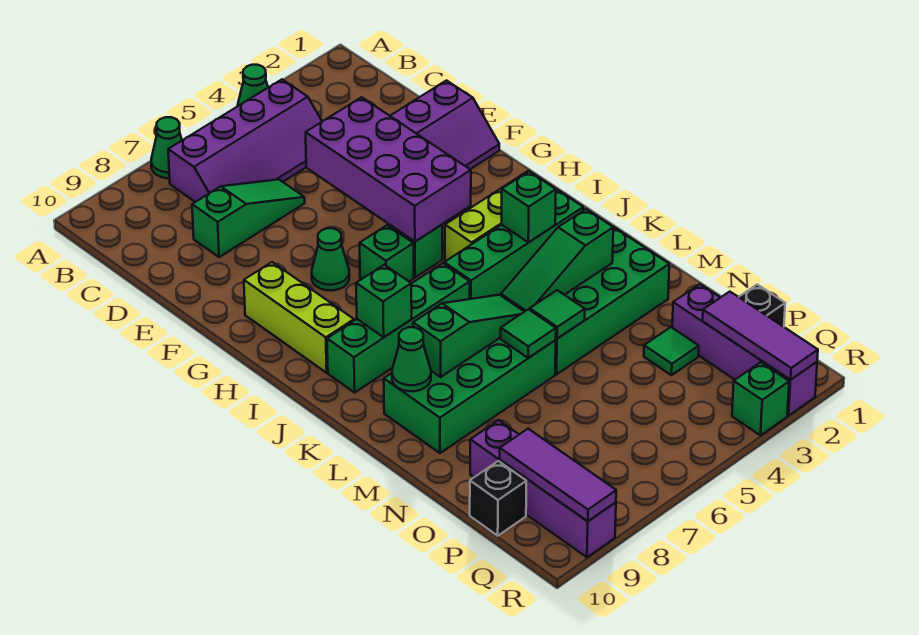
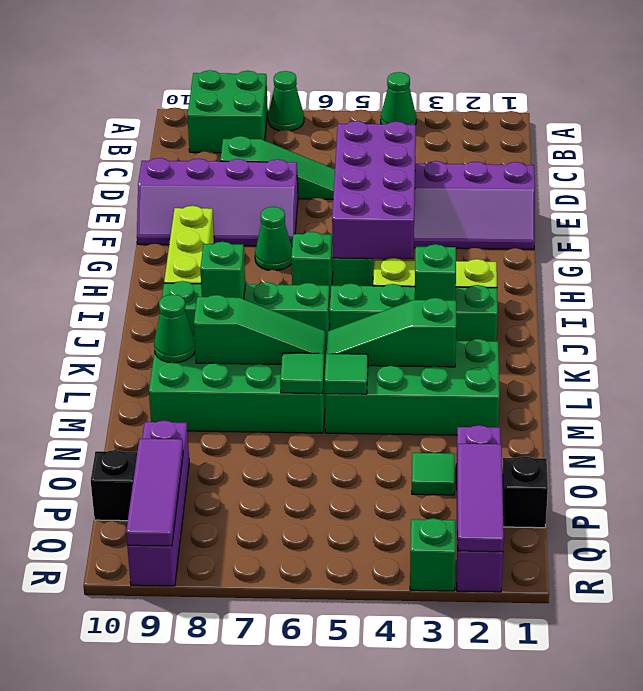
none -> green brick A8:B9 level 1
purple slope B4:C7 level 1 top B -> purple slope E7:F10 level 1 top E

